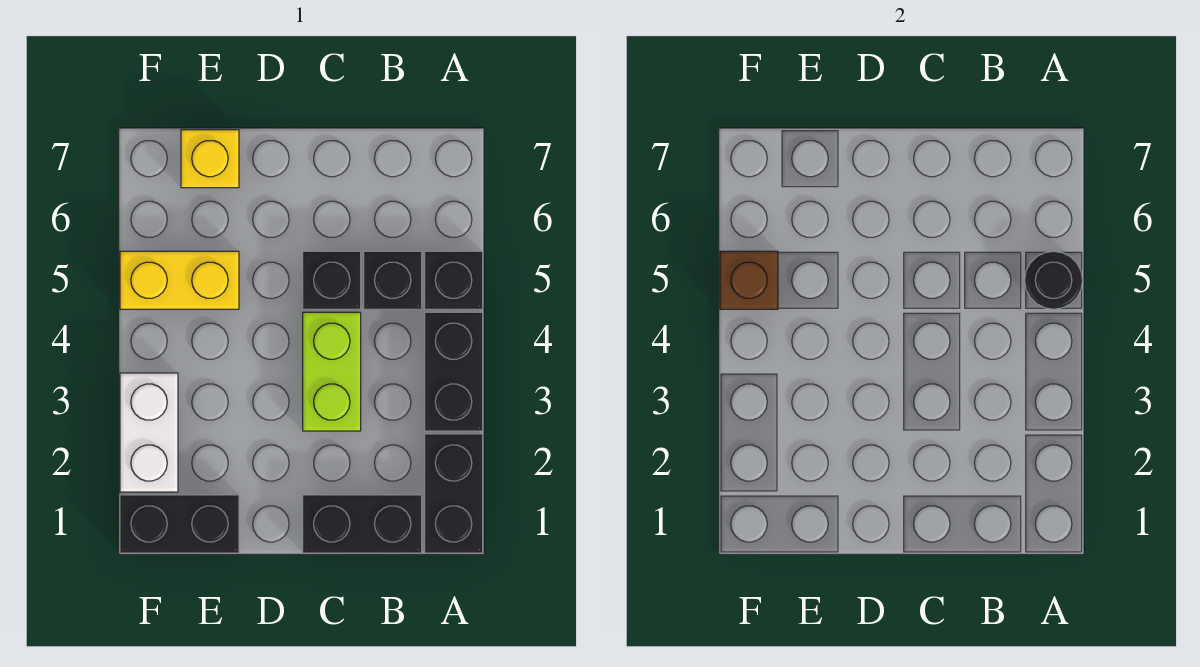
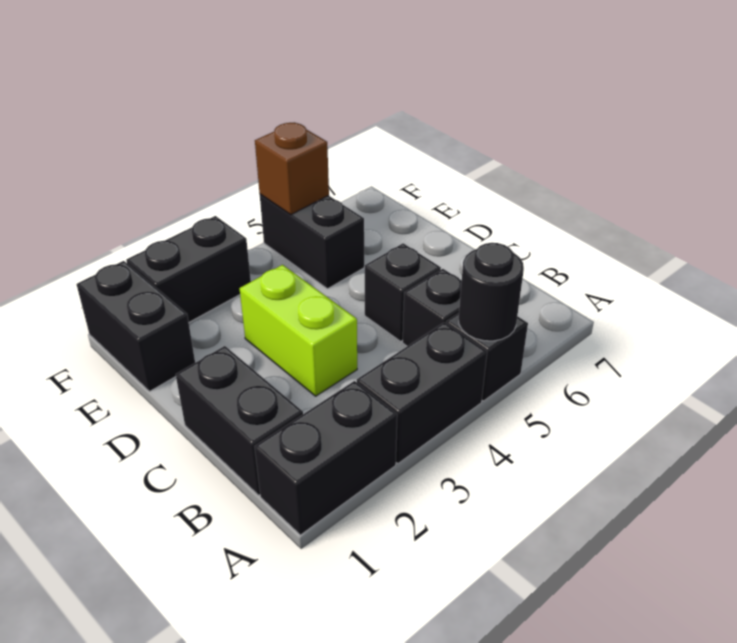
lime brick C3:C4 level 1 -> lime brick C3:D3 level 1
yellow brick E5:F5 level 1 -> black brick E5:F5 level 1
yellow brick E7 level 1 -> none
white brick F2:F3 level 1 -> black brick F2:F3 level 1

